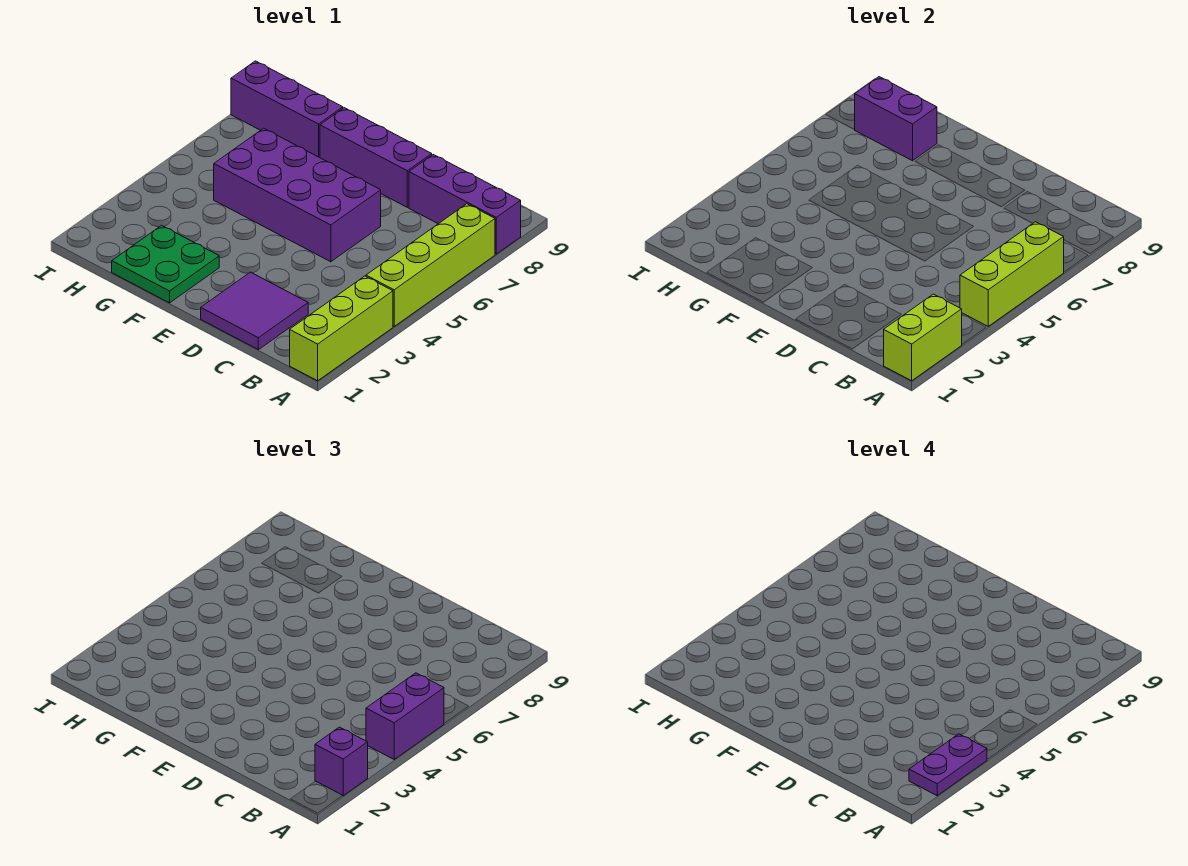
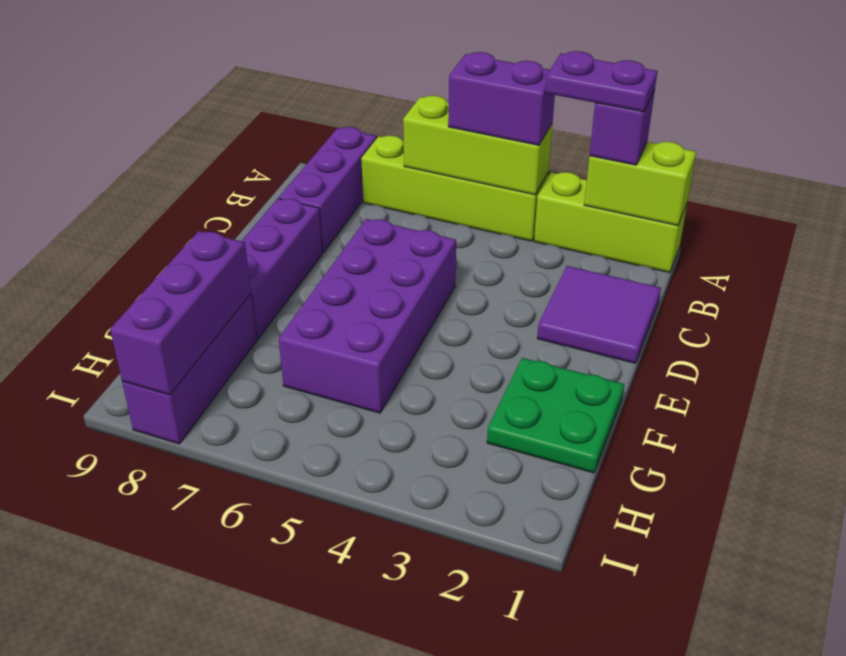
purple brick G8:H8 level 2 -> purple brick G8:I8 level 2

